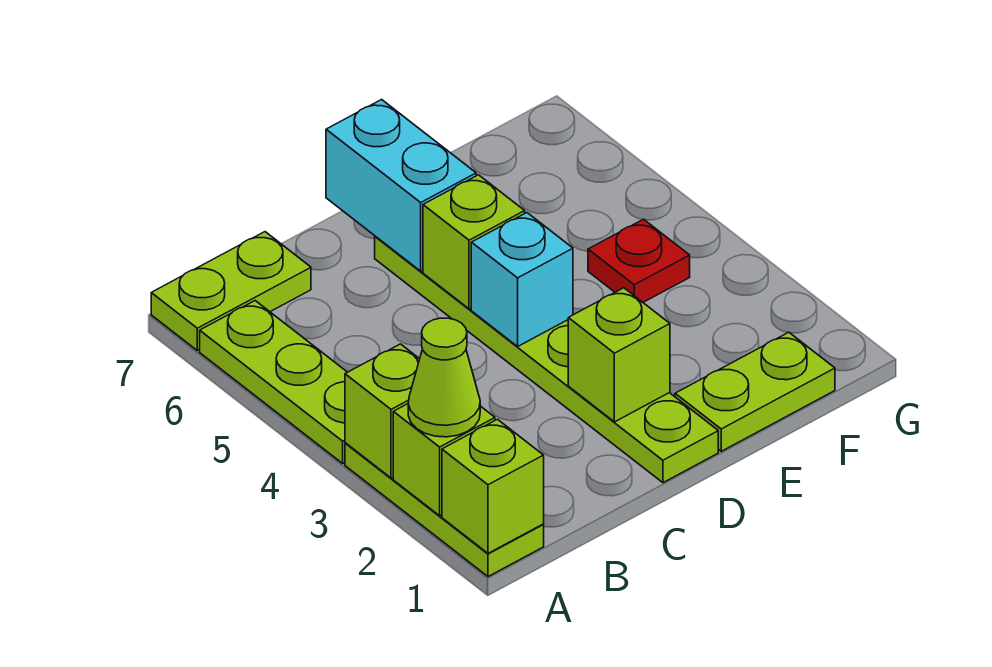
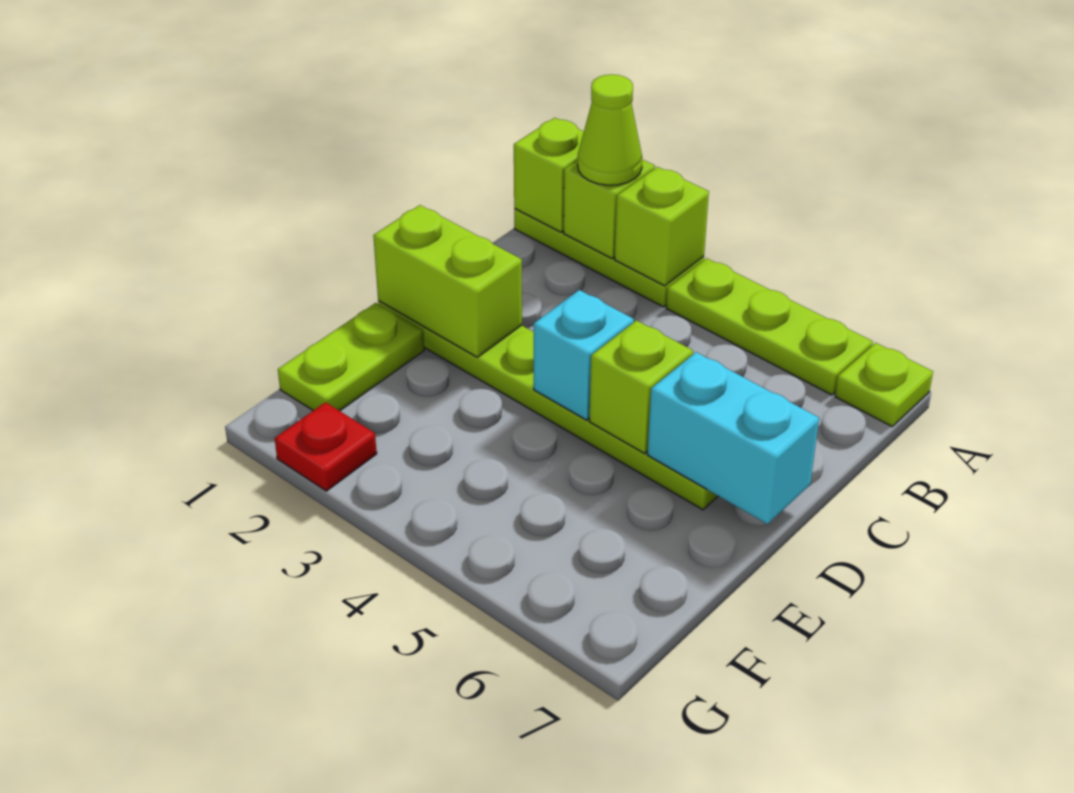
lime plate A7:B7 level 1 -> lime plate A7 level 1
lime brick D2 level 2 -> lime brick D1:D2 level 2
red plate F4 level 1 -> red plate G2 level 1

